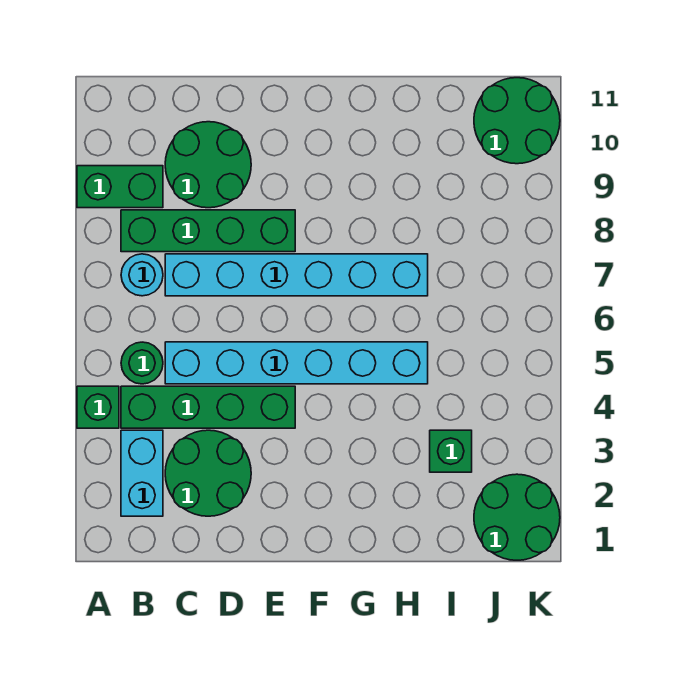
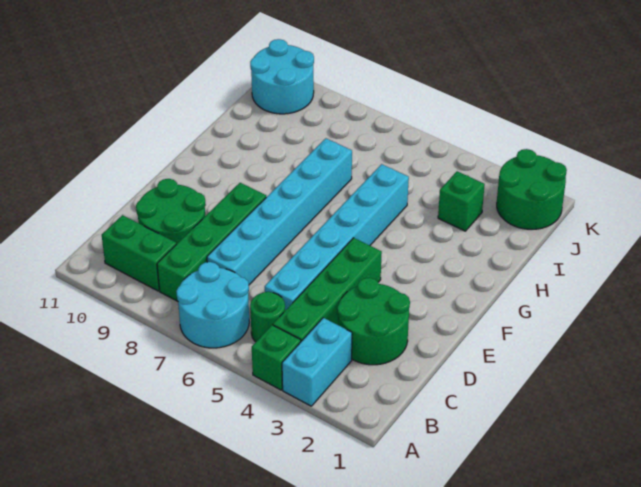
green brick A9:B9 level 1 -> green brick B9:B10 level 1
cyan brick B2:B3 level 1 -> cyan brick A3:B3 level 1
cyan round brick B7 level 1 -> cyan round brick A6:B7 level 1
green round brick J10:K11 level 1 -> cyan round brick J10:K11 level 1

